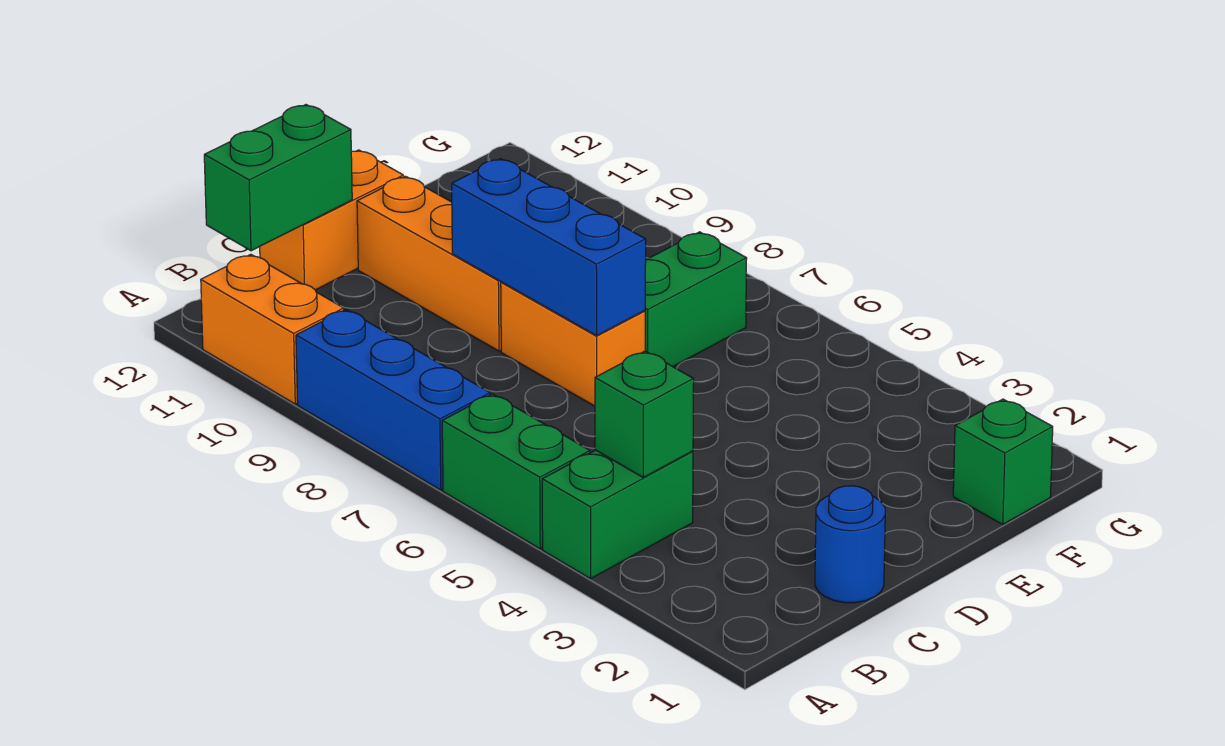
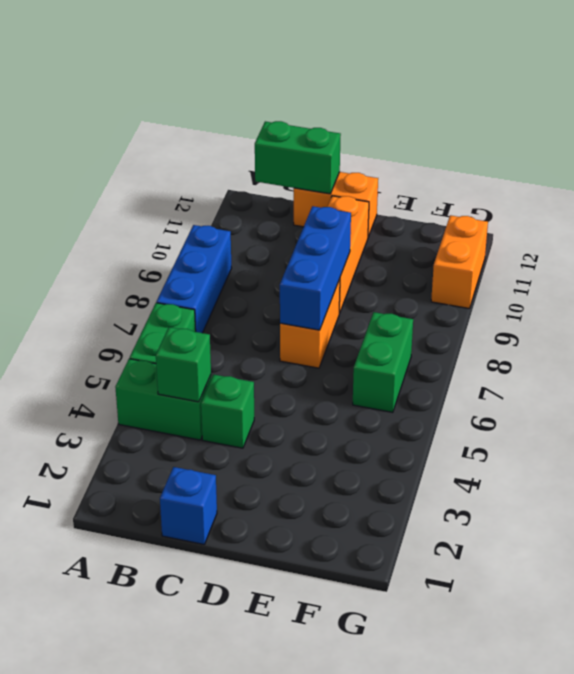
orange brick A10:A11 level 1 -> orange brick G10:G11 level 1
blue round brick C1 level 1 -> blue brick C1 level 1
green brick E7:F7 level 1 -> green brick F6:F7 level 1
green brick F1 level 1 -> green brick C4 level 1

